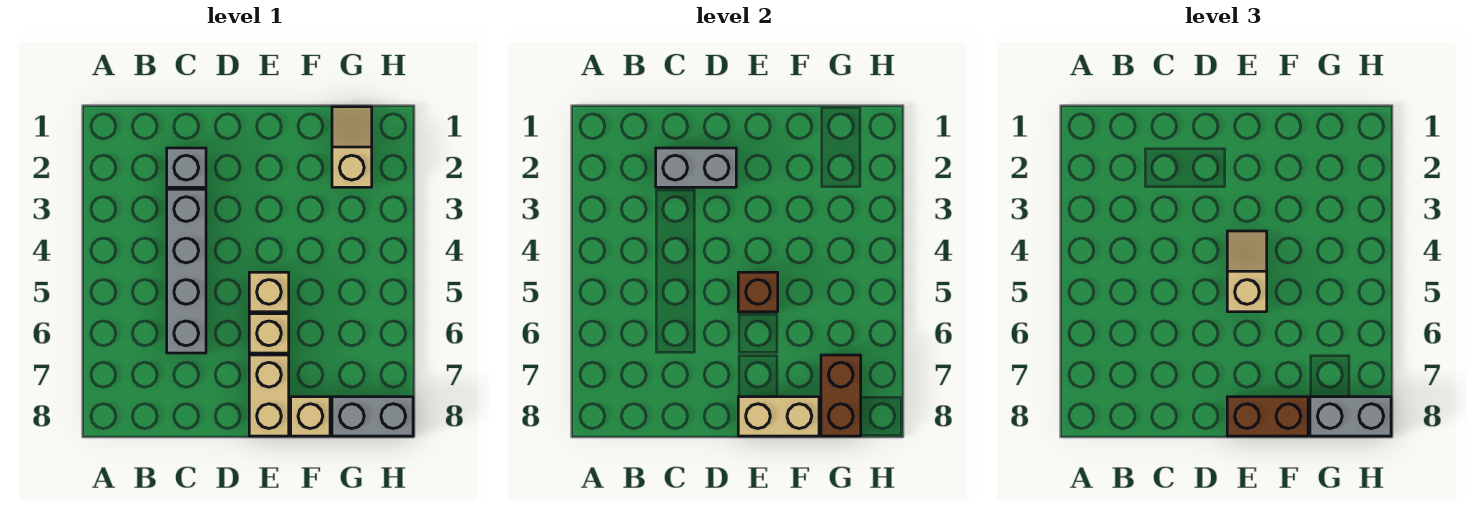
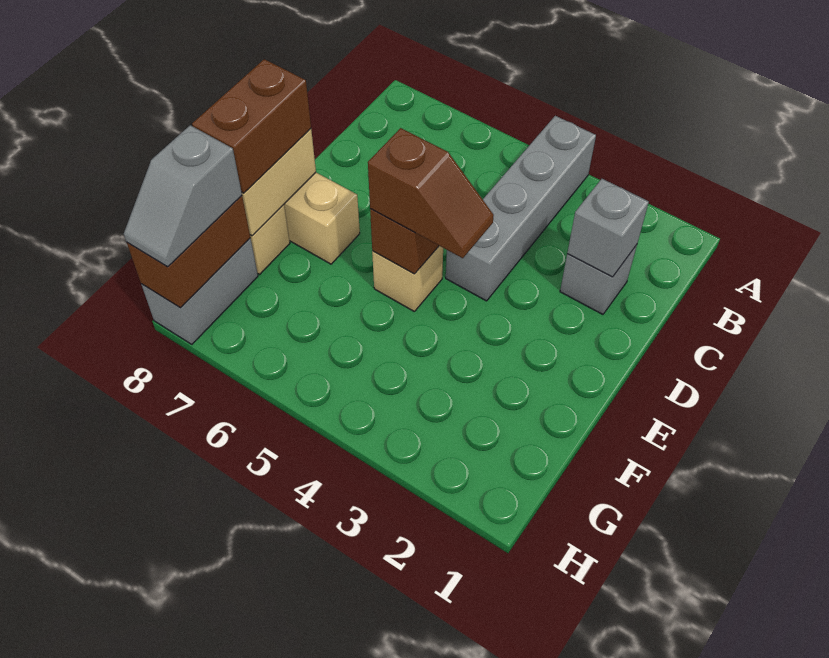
grey brick C2:D2 level 2 -> grey brick C2 level 2
grey brick C3:C6 level 1 -> grey brick A4:D4 level 1
tan slope E4:E5 level 3 top 5 -> brown slope E4:E5 level 3 top 5
tan brick E6 level 1 -> none
tan slope G1:G2 level 1 top 2 -> none
brown brick G7:G8 level 2 -> brown brick G8:H8 level 2
grey brick G8:H8 level 3 -> grey slope G8:H8 level 3 top G

